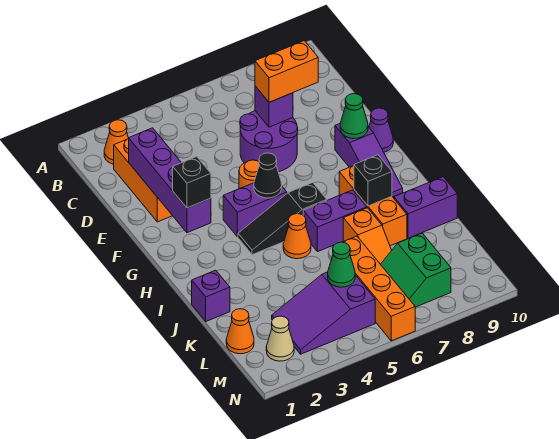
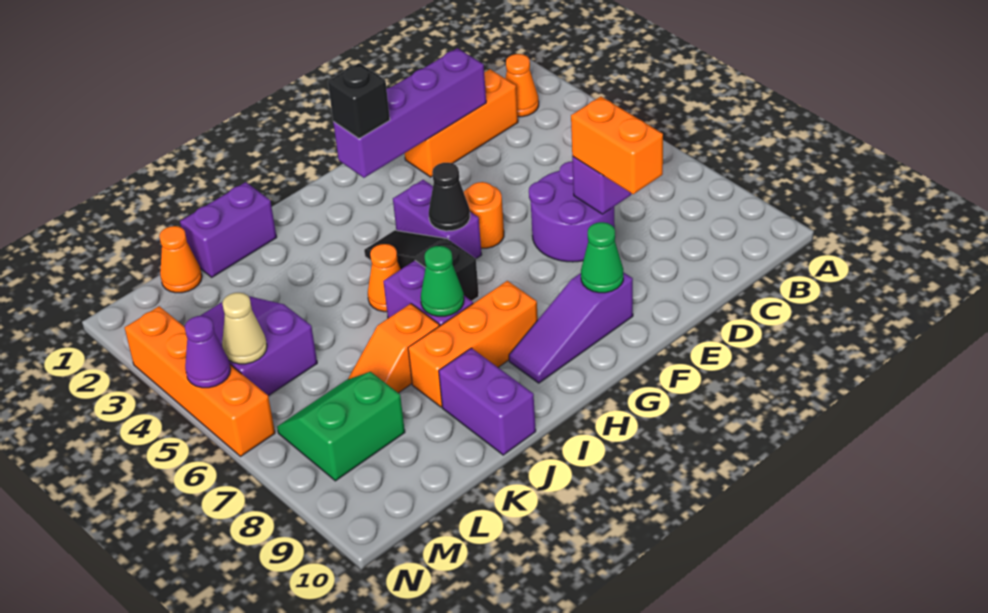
purple cone F10 level 1 -> purple cone N5 level 2
black brick I8 level 2 -> none
purple brick J1 level 1 -> purple brick J1:K1 level 1
orange brick K6:N6 level 1 -> orange brick N3:N6 level 1
green cone L5 level 2 -> green cone I7 level 2
tan cone M2 level 1 -> tan cone M5 level 2

